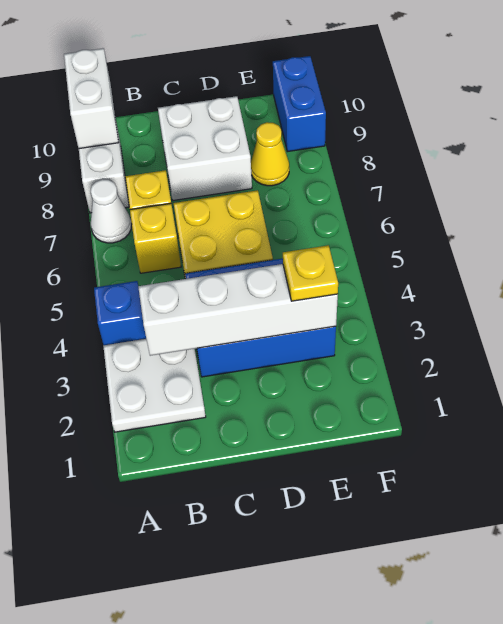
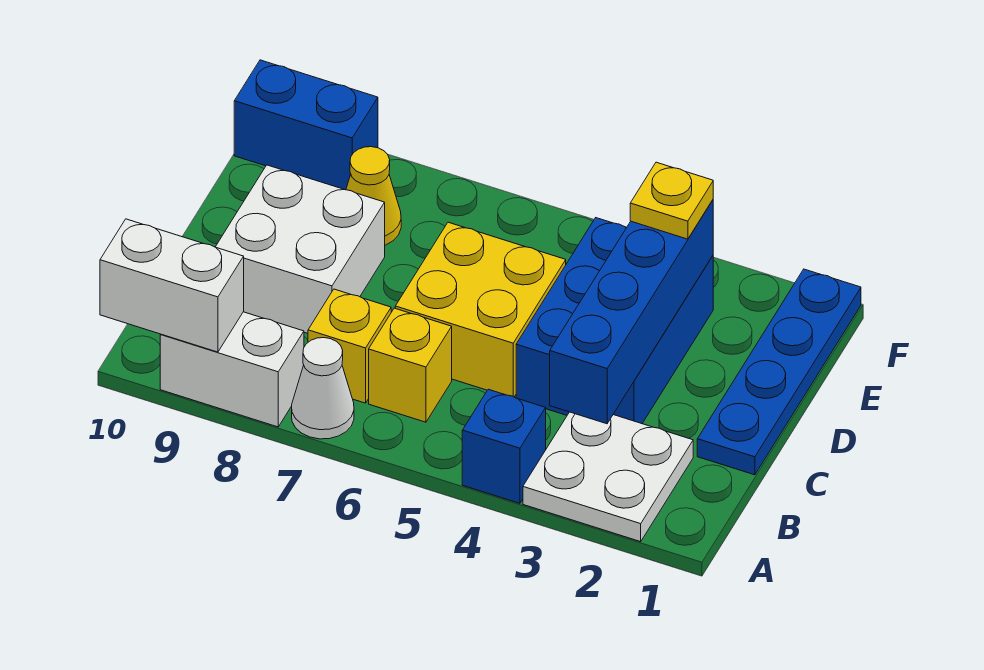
white brick B3:E3 level 2 -> blue brick B3:E3 level 2
none -> blue plate C1:F1 level 1

